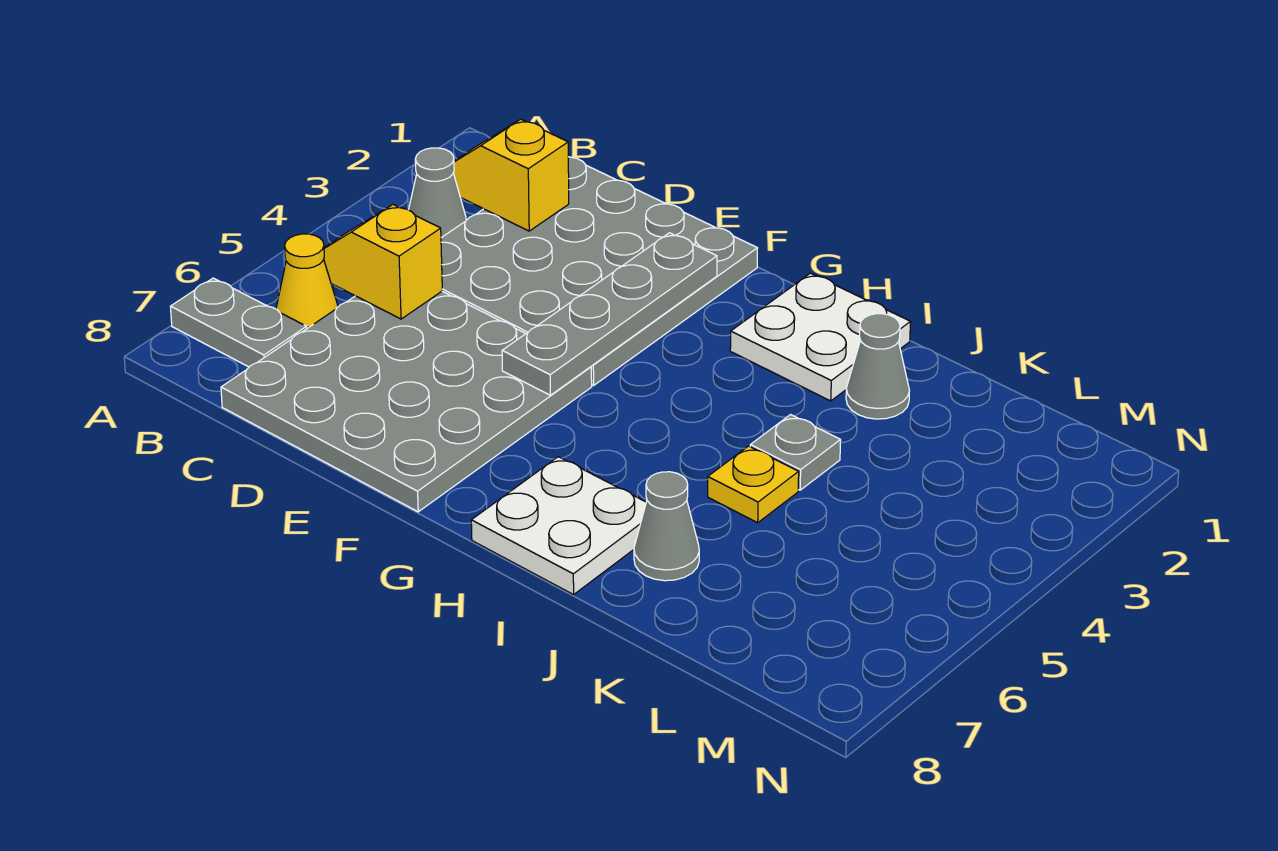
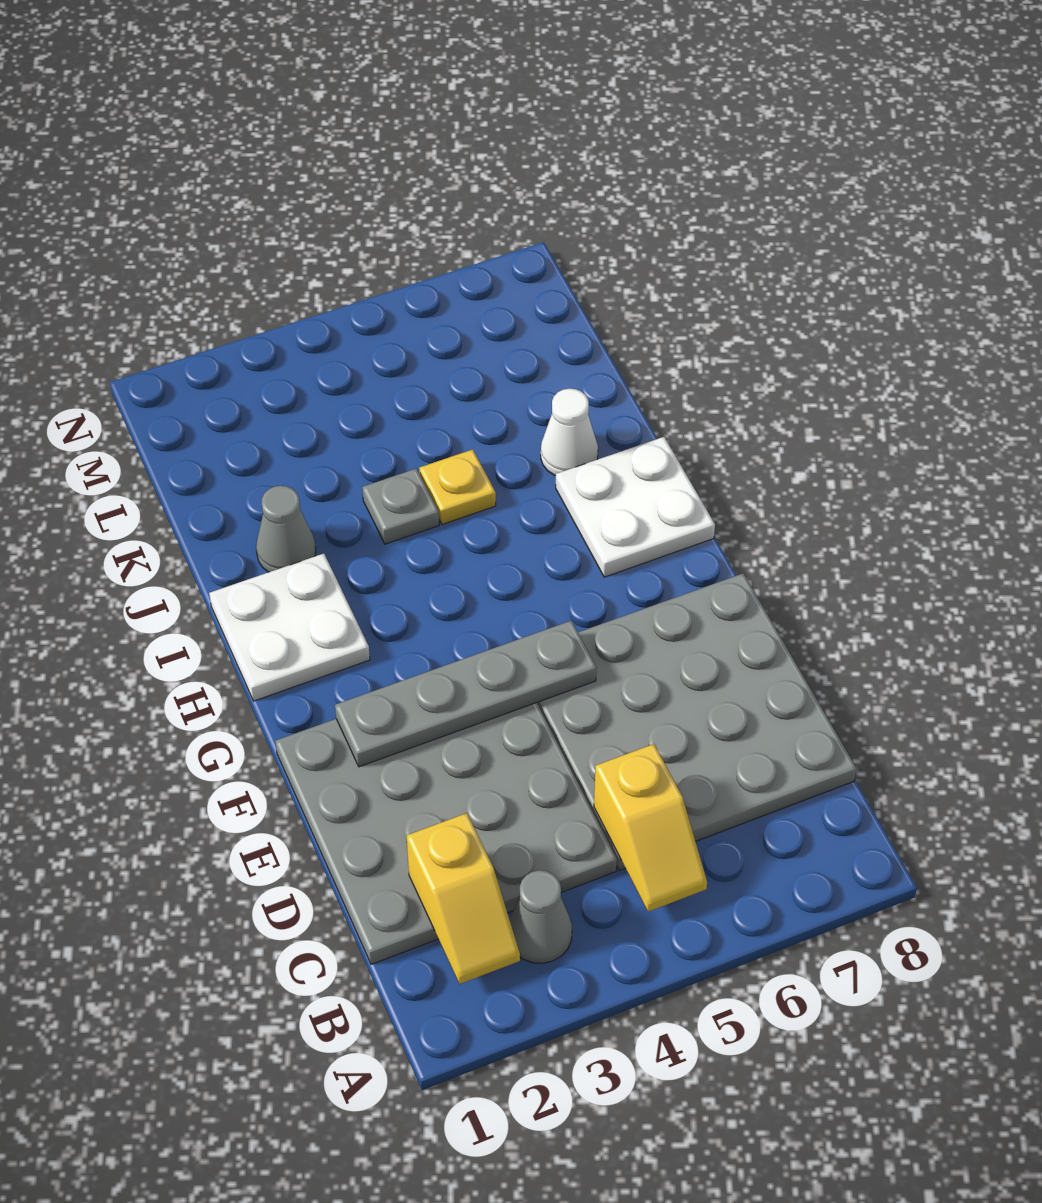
grey plate A7:B7 level 1 -> none
yellow cone B6 level 1 -> none
grey cone J7 level 1 -> white cone J7 level 1

